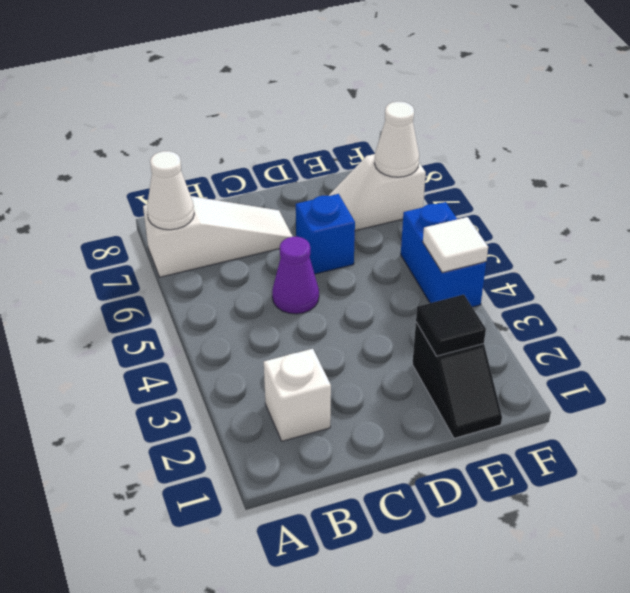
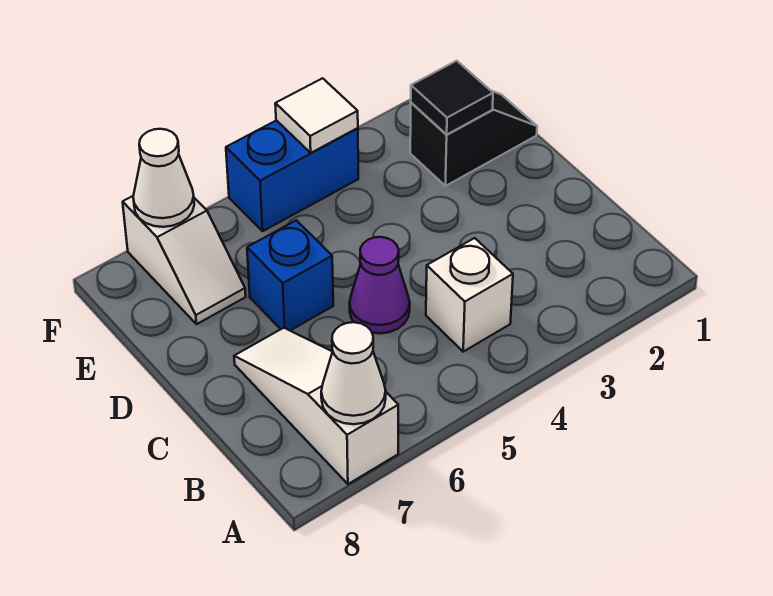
white brick B2 level 1 -> white brick B4 level 1

